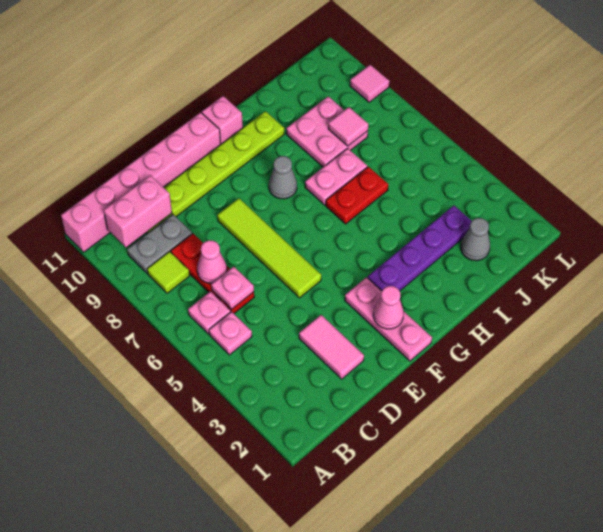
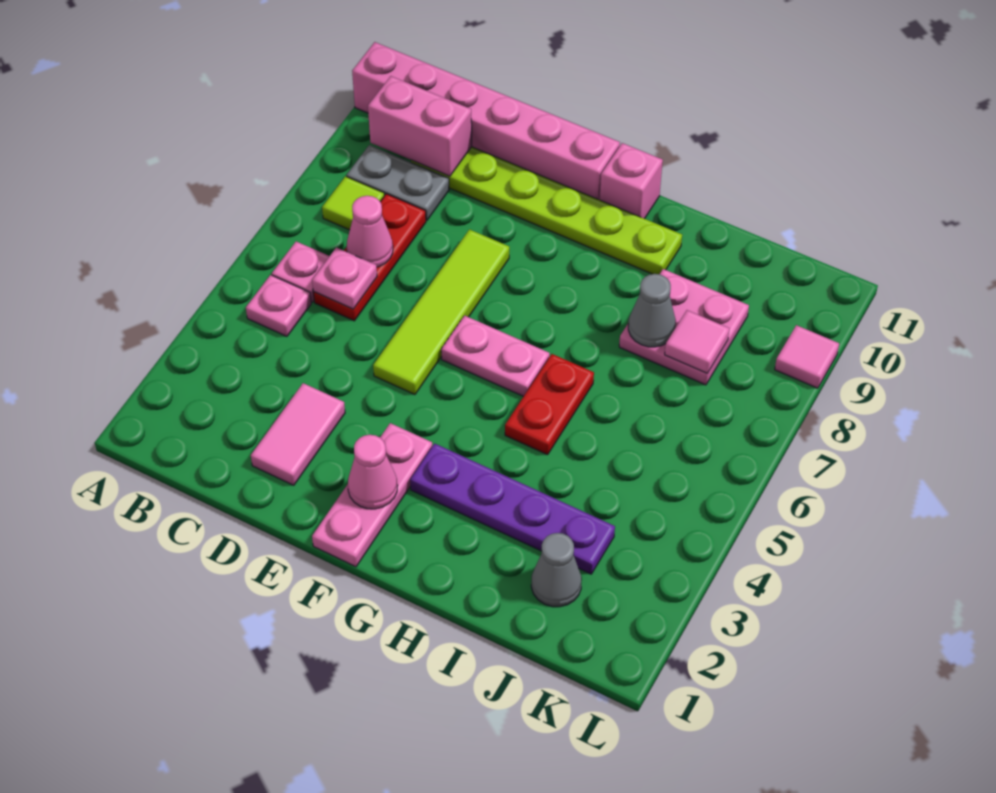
grey cone G8 level 1 -> grey cone I8 level 2
red plate H6:I6 level 1 -> red plate H5:H6 level 1
pink plate H7:I7 level 1 -> pink plate F6:G6 level 1

